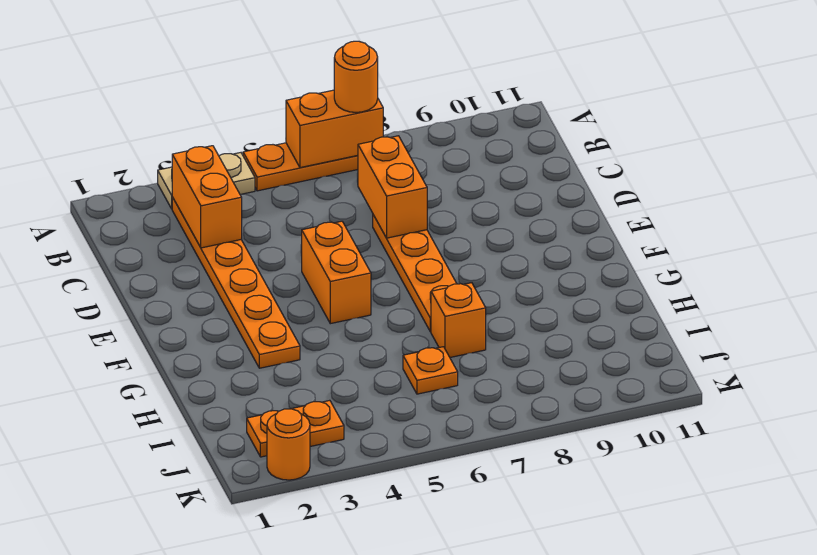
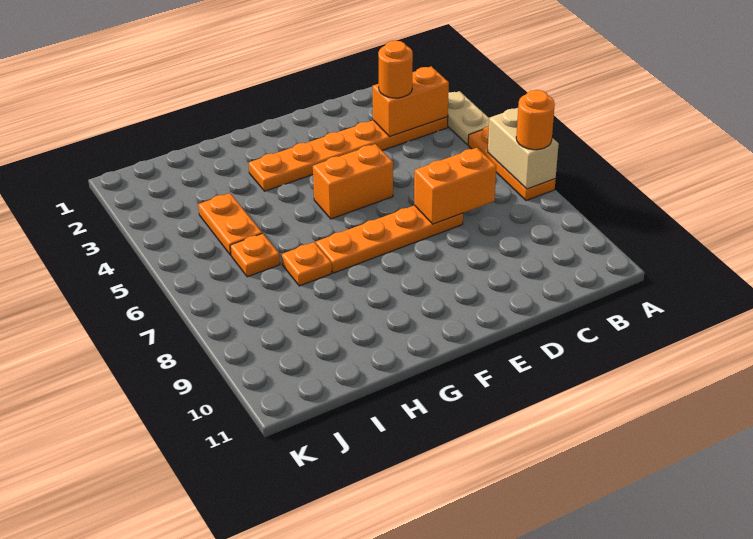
orange brick A6:A7 level 2 -> tan brick A6:A7 level 2
orange brick H7 level 1 -> orange plate H7 level 1
orange plate J2:J3 level 1 -> orange plate I4:I5 level 1
orange round brick K2 level 1 -> orange round brick C3 level 3

